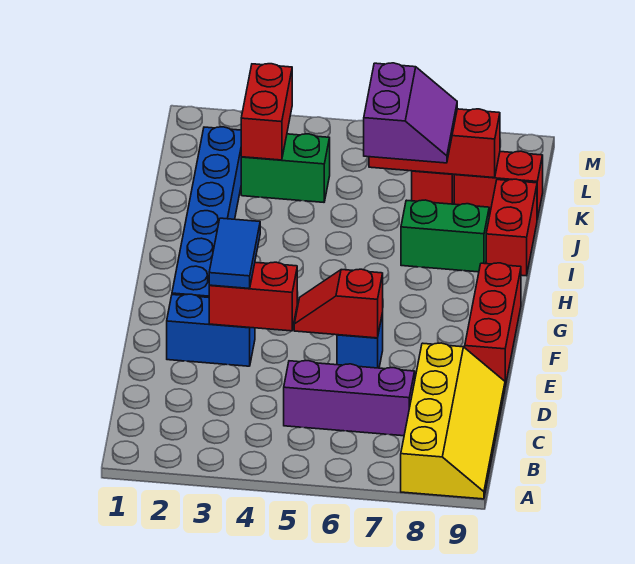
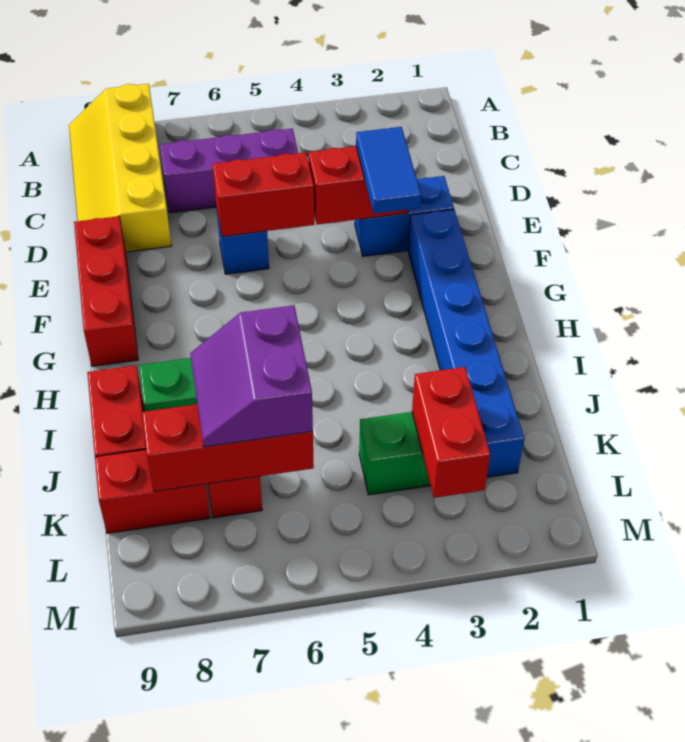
red slope E5:E6 level 2 top 6 -> red brick E5:E6 level 2

